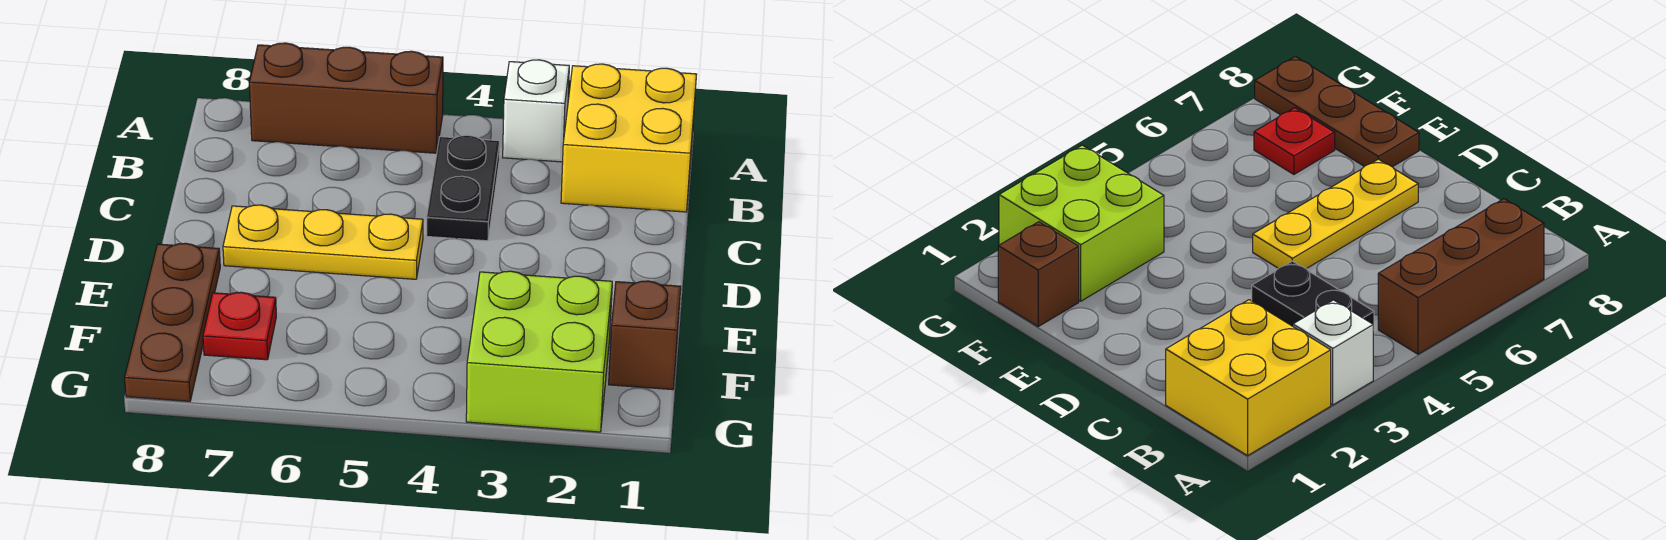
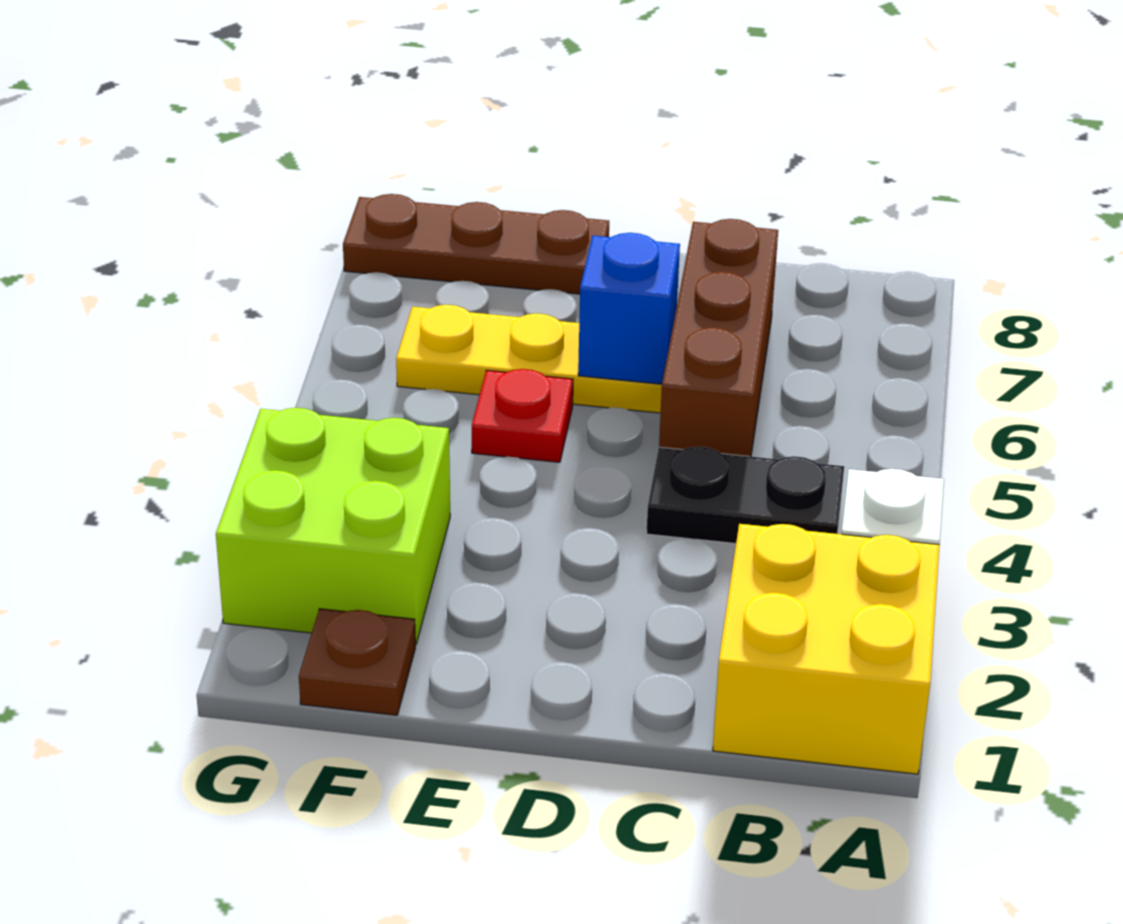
brown brick A5:A7 level 1 -> brown brick C5:C7 level 1
yellow plate D5:D7 level 1 -> yellow plate D6:F6 level 1
none -> blue brick D6 level 2
brown brick F1 level 1 -> brown plate F1 level 1
red plate F7 level 1 -> red plate E5 level 1

